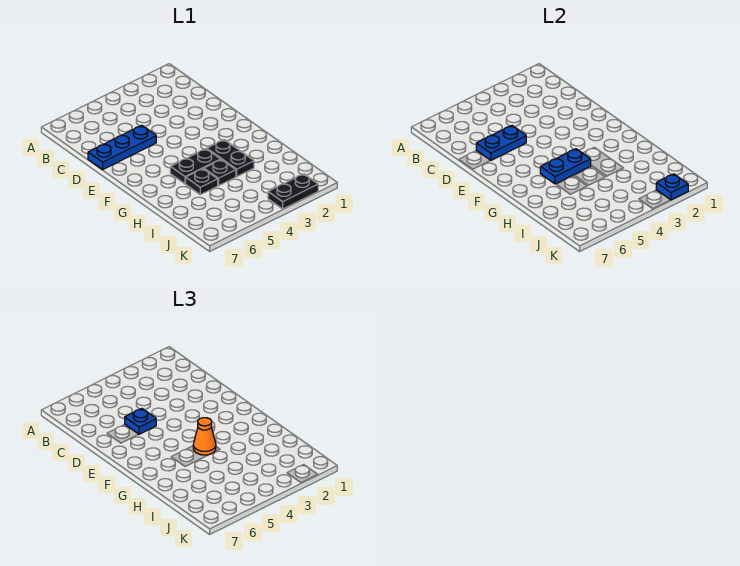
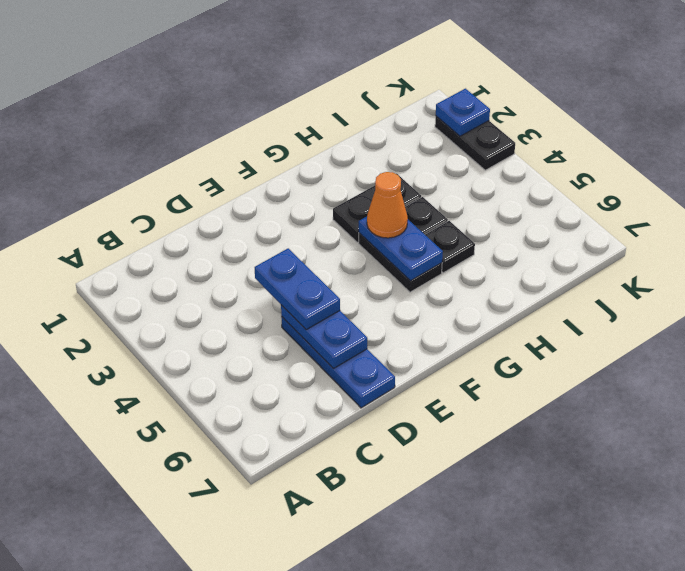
blue plate D5 level 3 -> blue plate D4:D5 level 3

